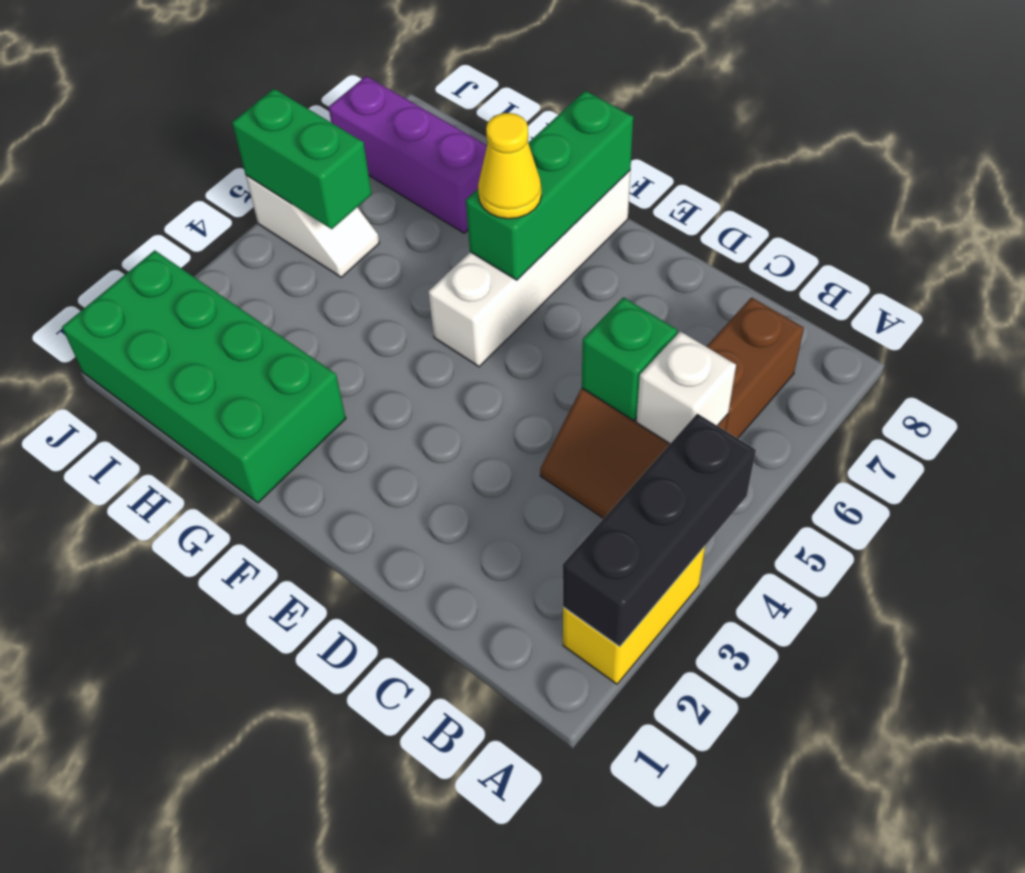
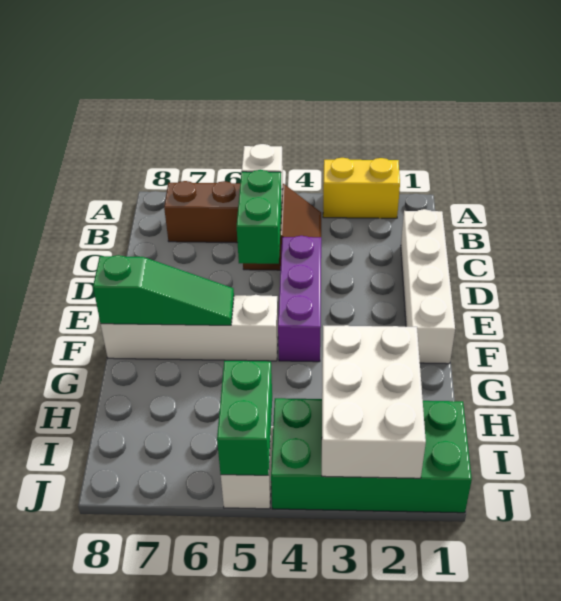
black brick A2:A4 level 2 -> none
none -> white brick C1:F1 level 1
green brick C5 level 2 -> green brick C5:D5 level 2
green brick F6:F8 level 2 -> green slope F6:F8 level 2 top 8
yellow cone F6 level 3 -> none
green brick G1:J2 level 1 -> green brick I1:J4 level 1
none -> white brick H2:J3 level 2
purple brick H7:J7 level 1 -> purple brick D4:F4 level 1

